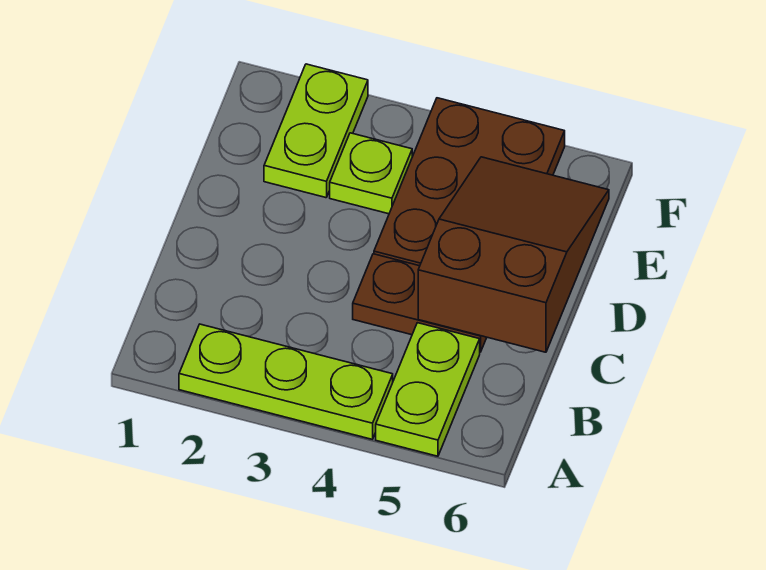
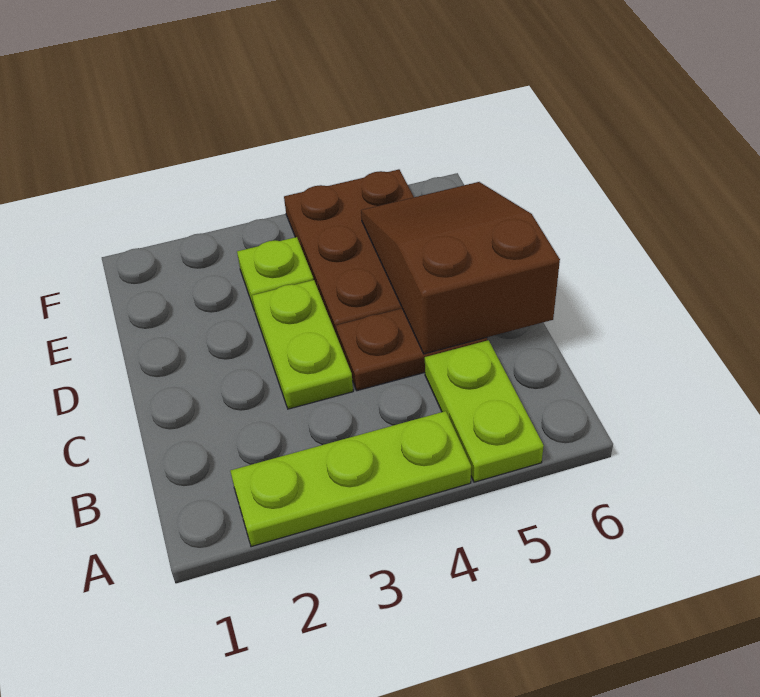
lime plate E2:F2 level 1 -> lime plate C3:D3 level 1

